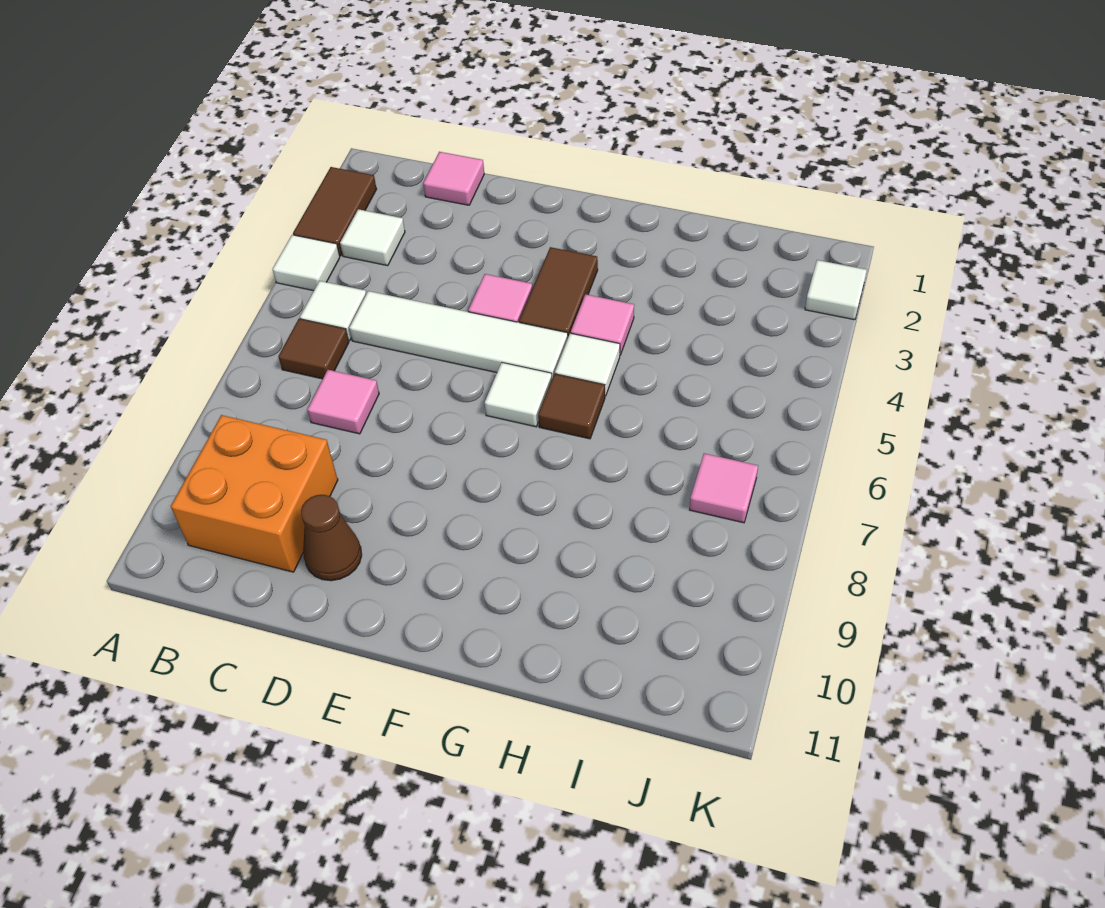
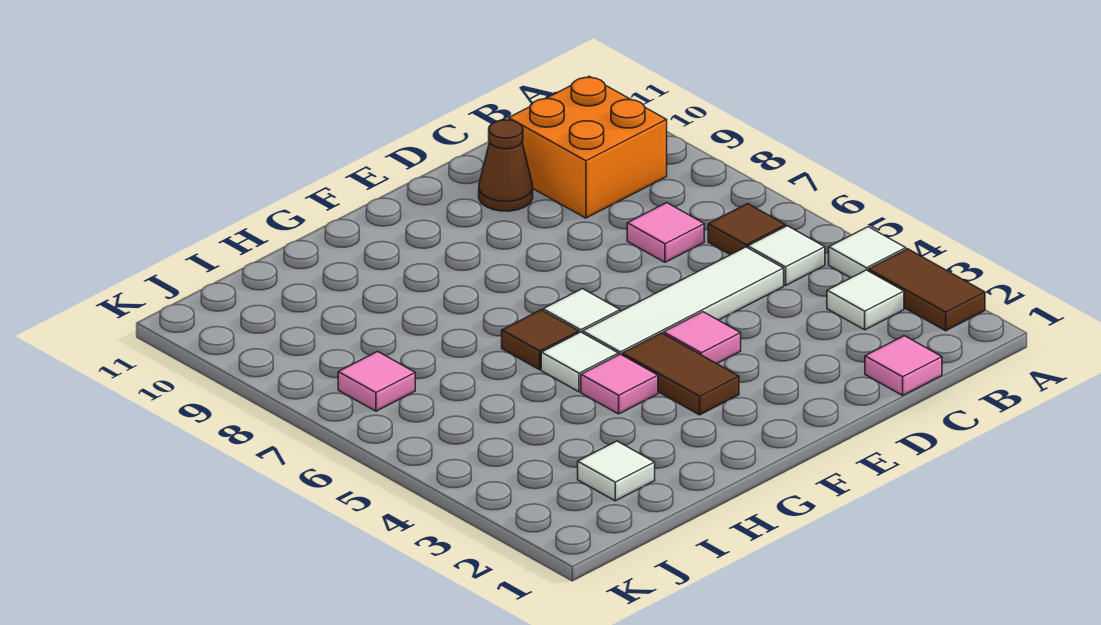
white tile K2 level 1 -> white tile I2 level 1

